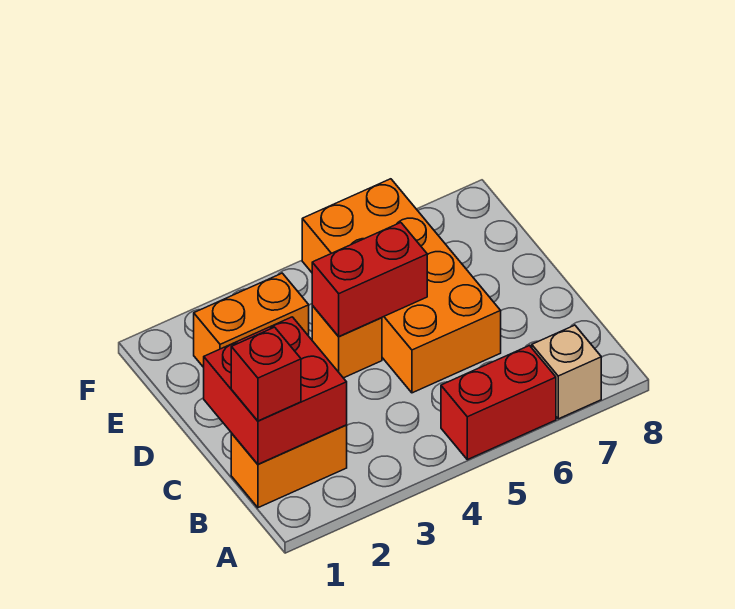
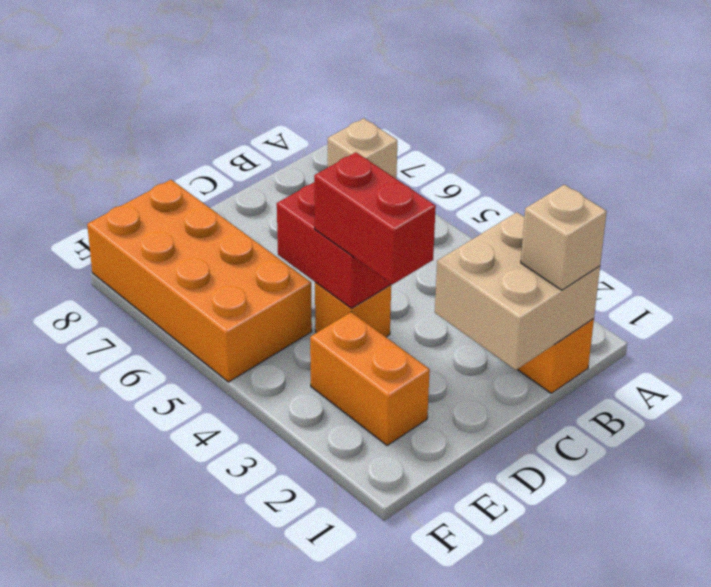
red brick A5:A6 level 1 -> red brick D3:D4 level 3
red brick B1:C2 level 2 -> tan brick B1:C2 level 2
red brick B1 level 3 -> tan brick B1 level 3
orange brick C5:F6 level 1 -> orange brick E5:F8 level 1

